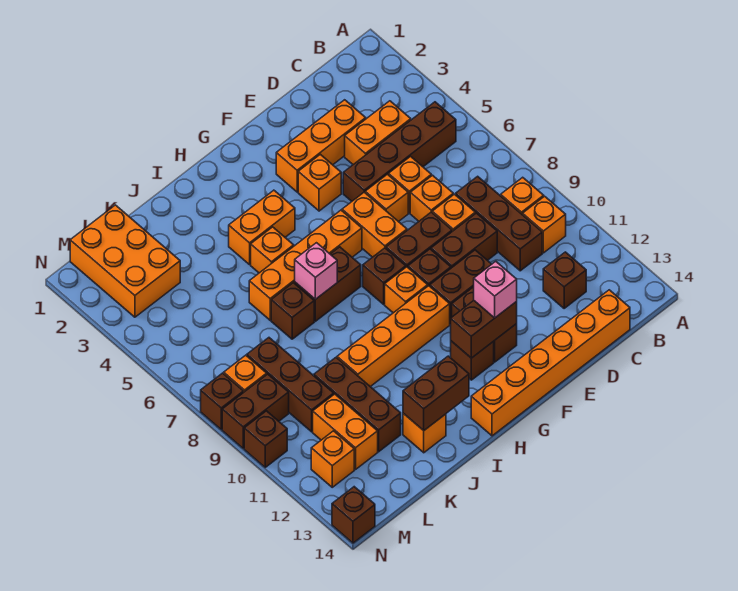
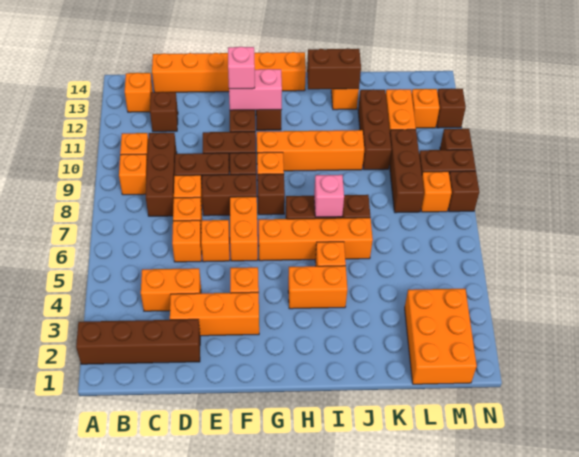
brown brick B5:E5 level 1 -> brown brick A2:D2 level 1
none -> orange brick B13 level 1
brown brick F12:G12 level 2 -> pink brick F12:G12 level 2
brown brick N14 level 1 -> brown brick N12 level 1

